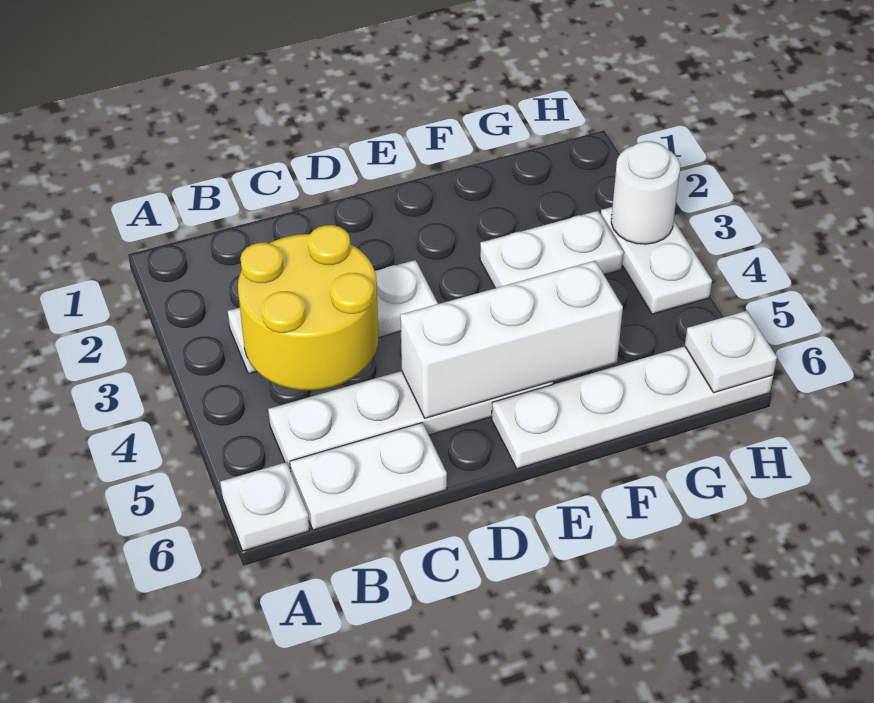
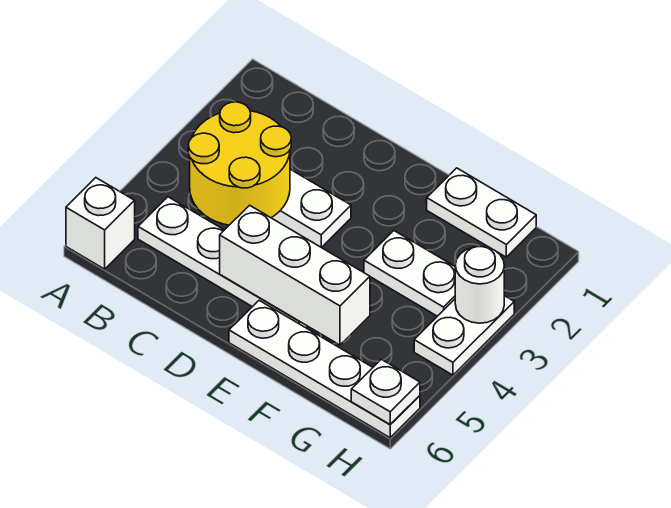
white plate A6 level 1 -> white brick A6 level 1
white plate B6:C6 level 1 -> white plate F1:G1 level 1

